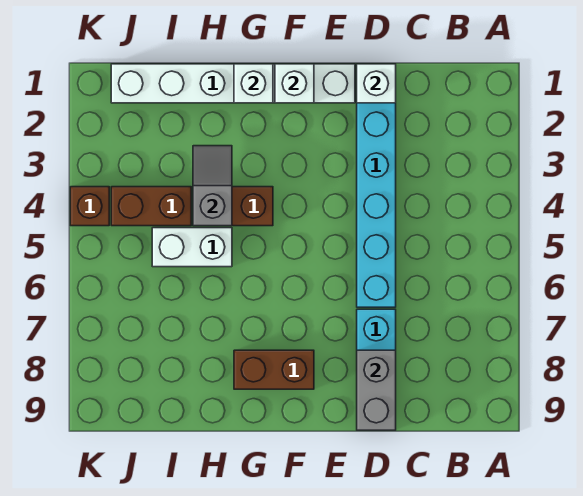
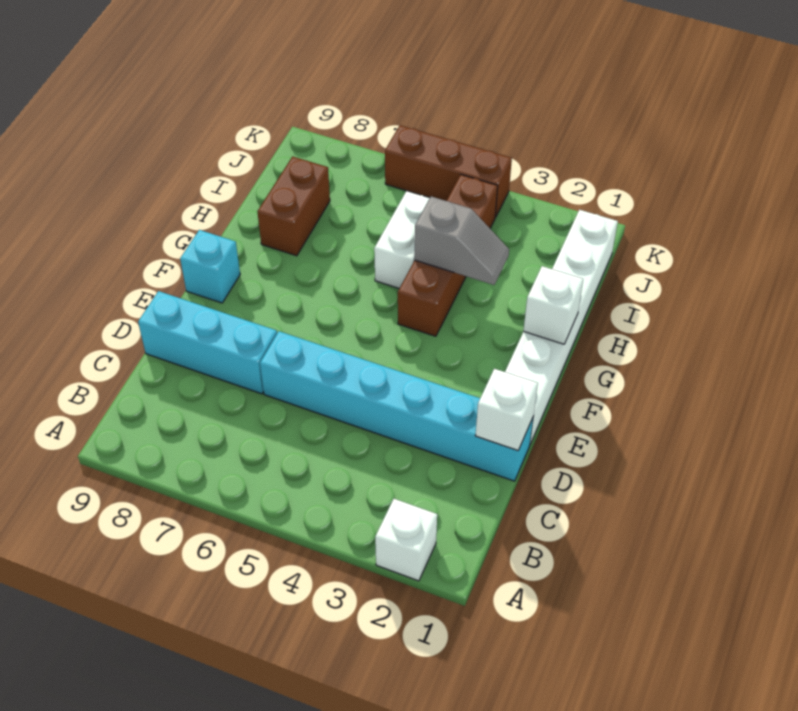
grey brick D8:D9 level 2 -> none
white brick F1 level 2 -> white brick A2 level 1
brown brick F8:G8 level 1 -> brown brick H8:I8 level 1
none -> cyan brick F9 level 1
brown brick K4 level 1 -> brown brick K4:K6 level 1

